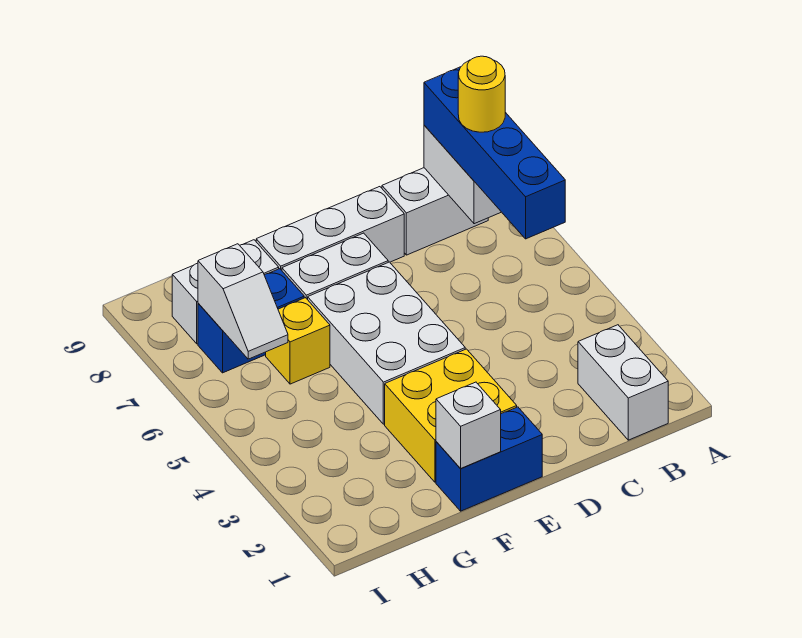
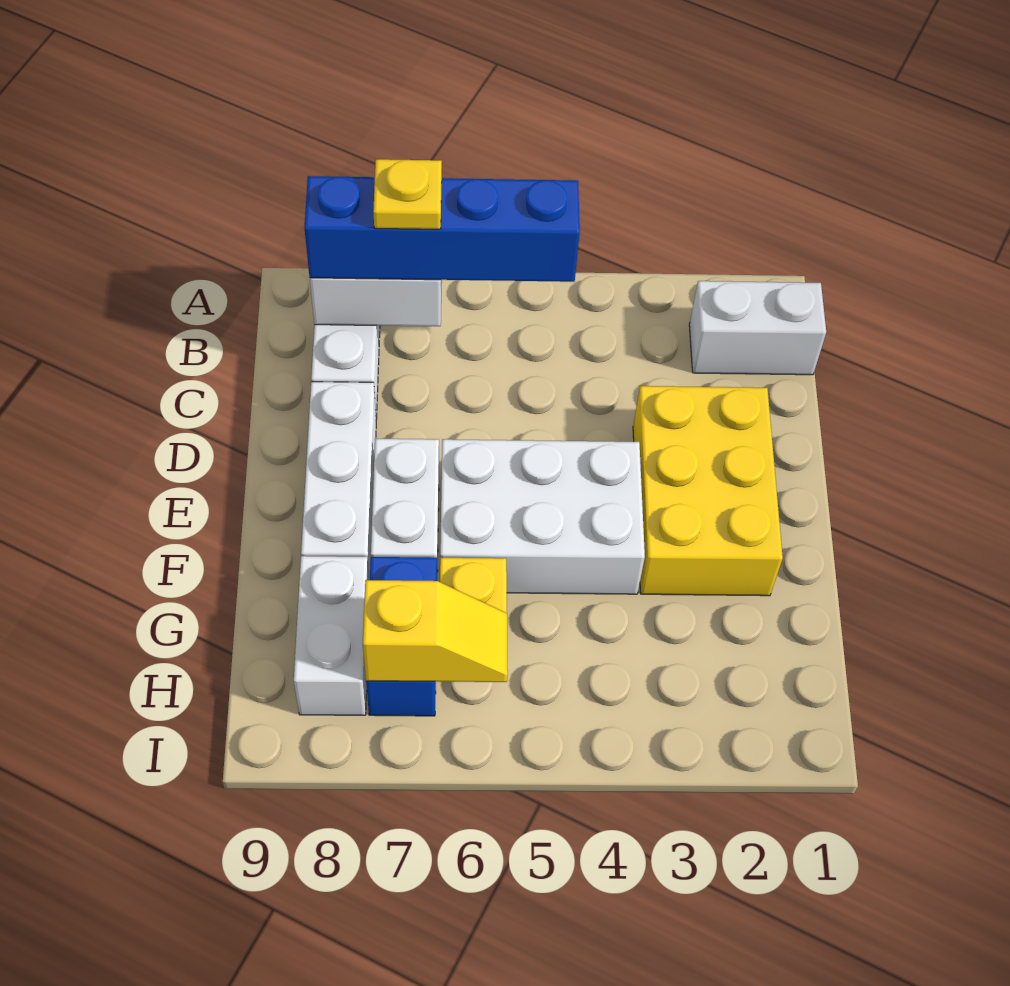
yellow round brick B7 level 4 -> yellow plate B7 level 4
blue brick E1:F1 level 1 -> none
yellow brick E2:F3 level 1 -> yellow brick D2:F3 level 1
white brick F1 level 2 -> none
white slope H6:H7 level 2 top 7 -> yellow slope H6:H7 level 2 top 7

